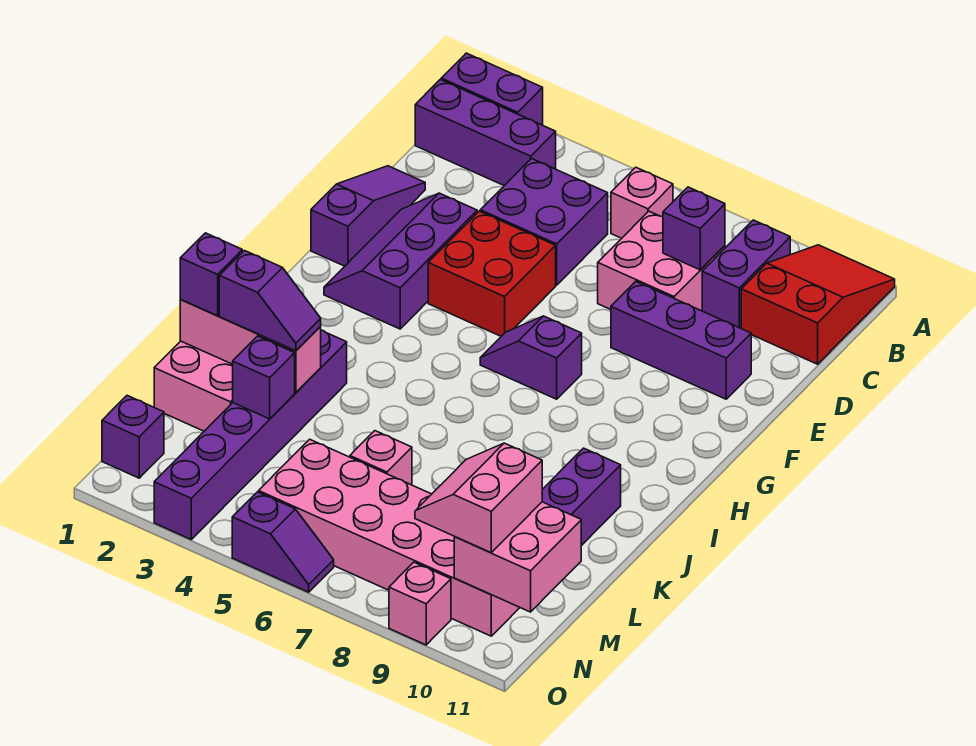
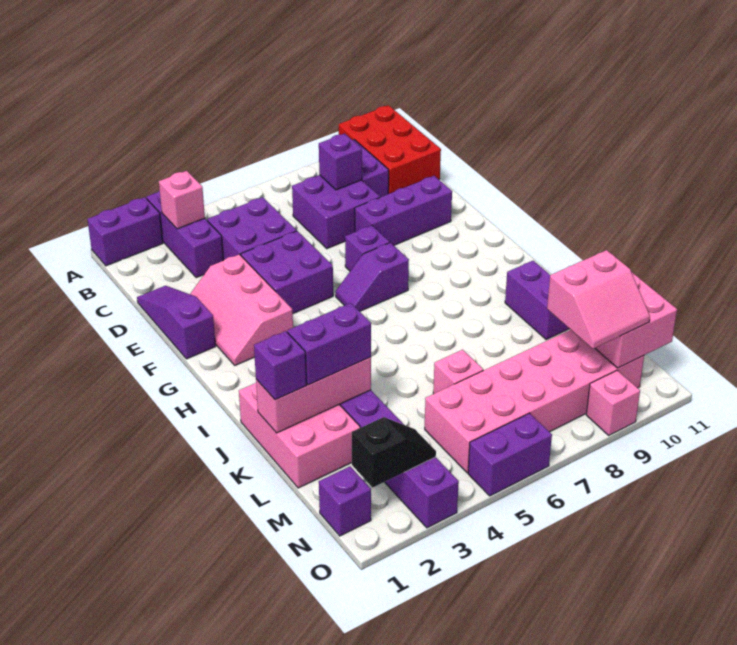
red slope A10:C11 level 1 top C -> red brick A10:C11 level 1
purple brick B1:B3 level 1 -> purple brick A3:C3 level 1
pink brick B6 level 1 -> pink brick B3 level 2
pink brick C7:D8 level 1 -> purple brick C7:D8 level 1
purple slope E2:G3 level 1 top 3 -> pink slope E2:G3 level 1 top 3
red brick E4:F5 level 1 -> purple brick E4:F5 level 1
purple slope K2:K3 level 3 top 2 -> purple brick K2:K3 level 3
purple brick L3 level 2 -> purple brick F7 level 1
pink slope M9:N10 level 3 top 10 -> pink slope M9:N10 level 3 top M
none -> black slope N2:N3 level 2 top 2
purple slope O5:O6 level 1 top 5 -> purple brick O5:O6 level 1

